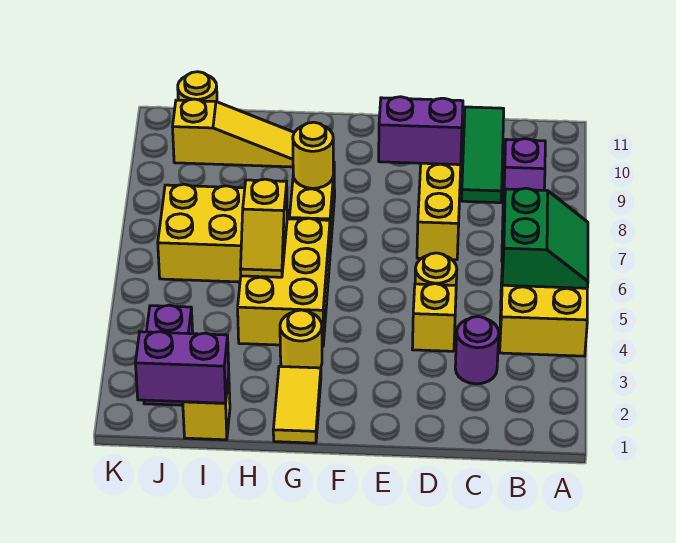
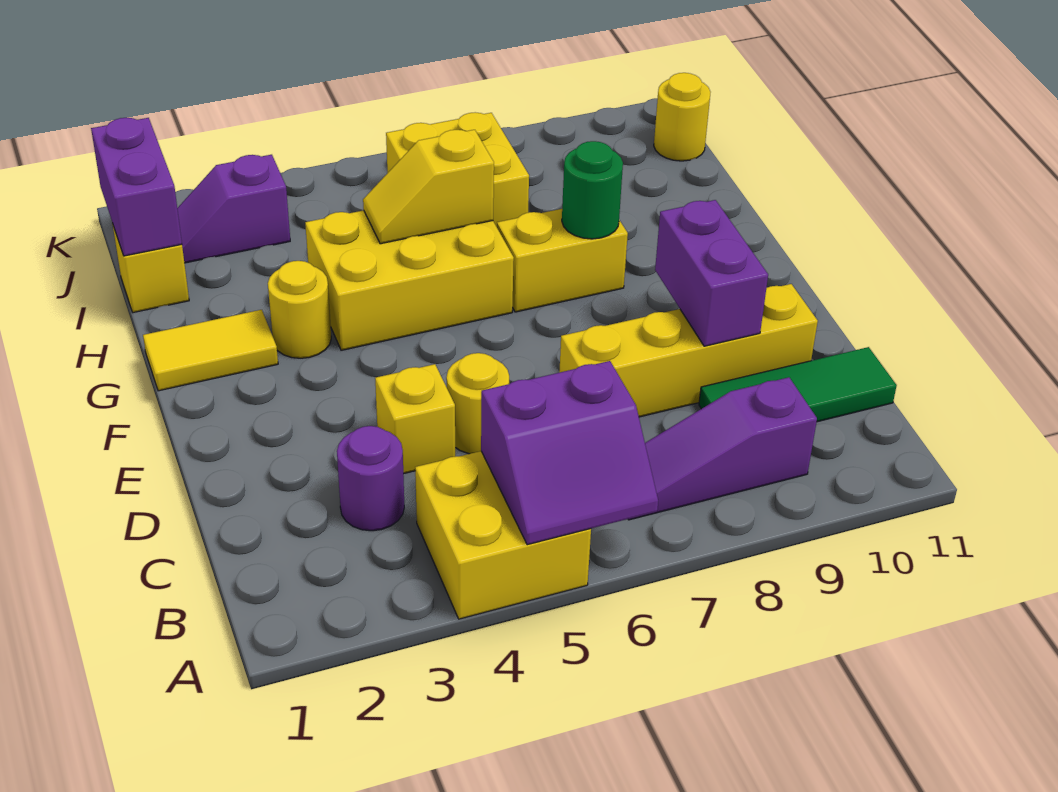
green slope A5:B6 level 2 top B -> purple slope A5:B6 level 2 top B
yellow round brick G8 level 2 -> green round brick G8 level 2
yellow slope H10:J10 level 1 top J -> none

